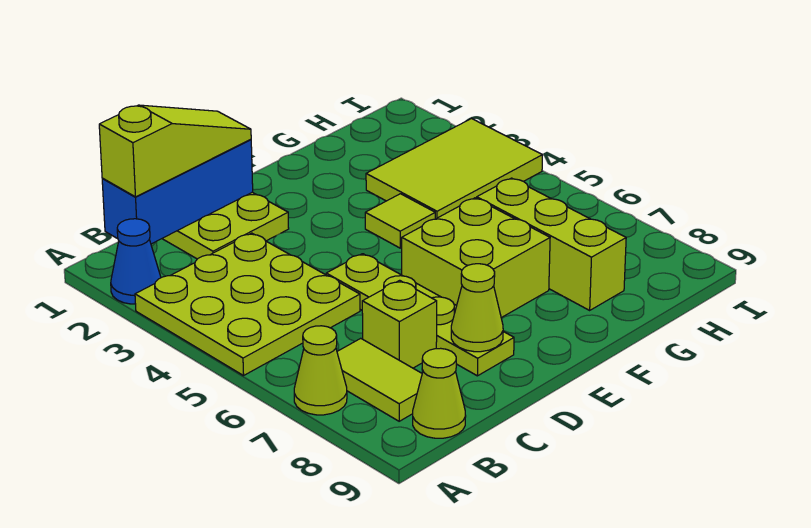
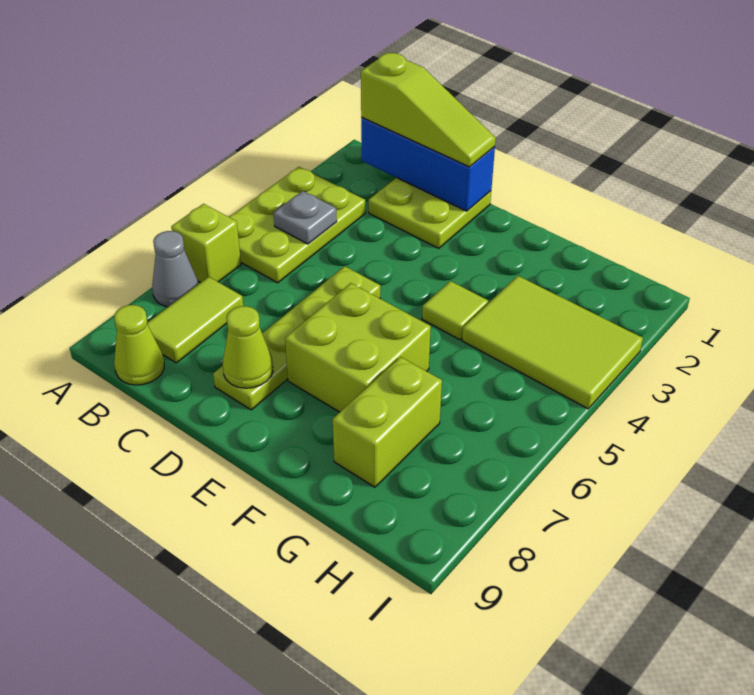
blue cone A2 level 1 -> none
lime plate A3:C5 level 1 -> lime plate A3:B5 level 1
lime cone A7 level 1 -> grey cone A7 level 1
none -> grey plate B4 level 2
lime brick C7 level 1 -> lime brick A6 level 1
lime brick G6:G8 level 1 -> lime brick G7:G8 level 1

